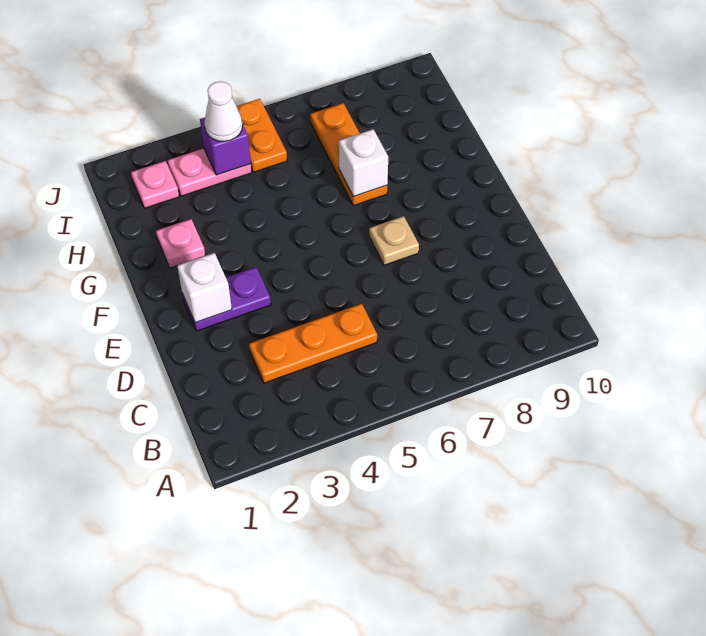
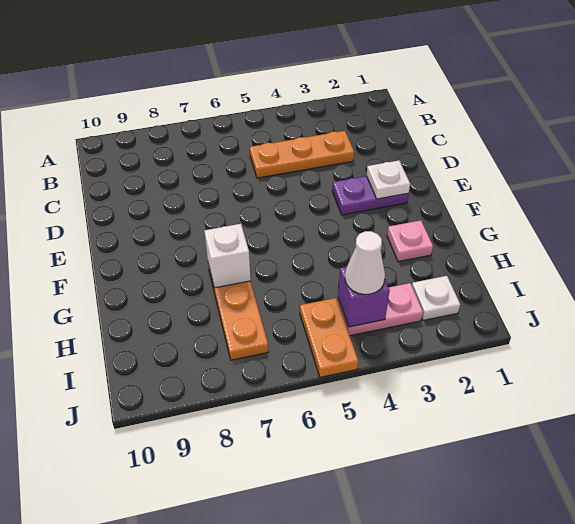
white brick E2 level 2 -> white plate E2 level 2
tan plate E7 level 1 -> none
pink plate I2 level 1 -> white plate I2 level 1

